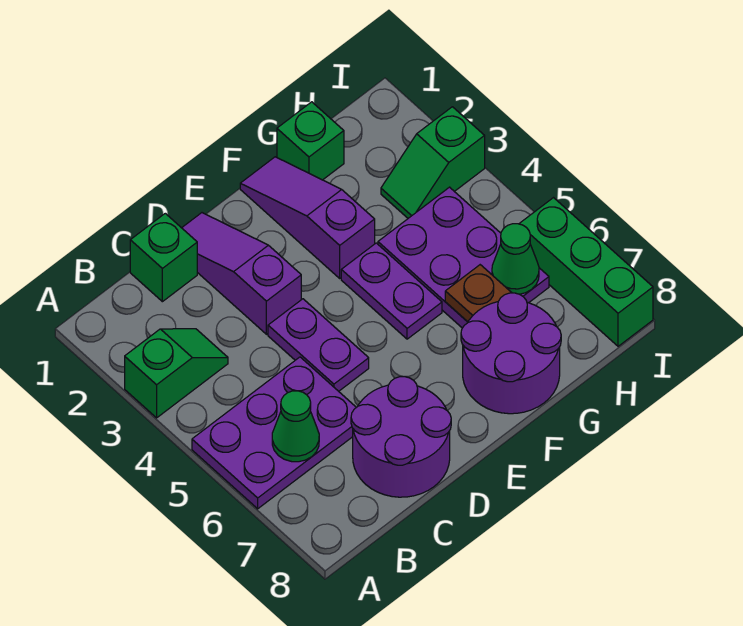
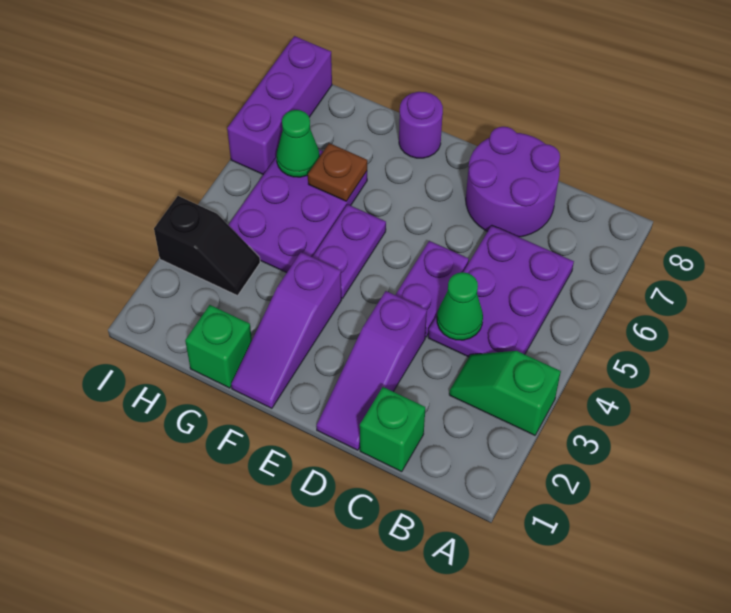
purple plate A5:C6 level 1 -> purple plate B4:C6 level 1
green cone B6 level 2 -> green cone C4 level 2
purple round brick F7:G8 level 1 -> purple round brick F8 level 1
green slope H3:I3 level 1 top I -> black slope H3:I3 level 1 top I
green brick I6:I8 level 1 -> purple brick I6:I8 level 1

